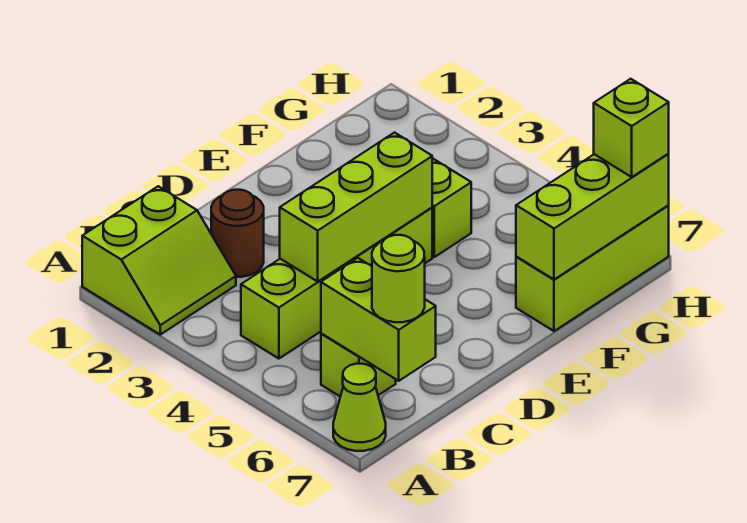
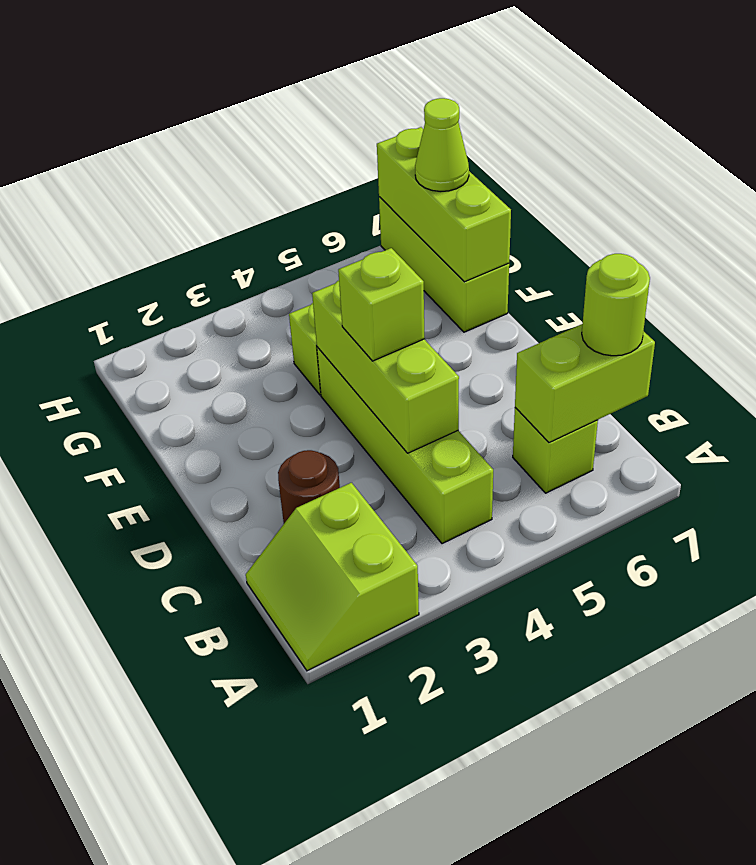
lime slope A1:B2 level 1 top 1 -> lime slope A1:B2 level 1 top 2
lime cone A7 level 1 -> lime cone G7 level 3
lime brick H7 level 3 -> lime brick D4 level 3

